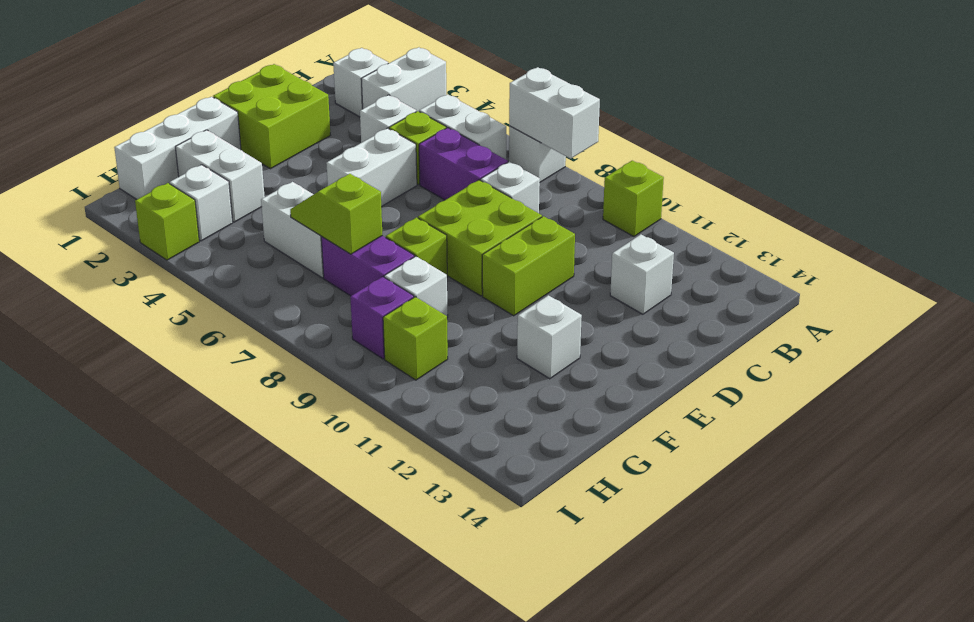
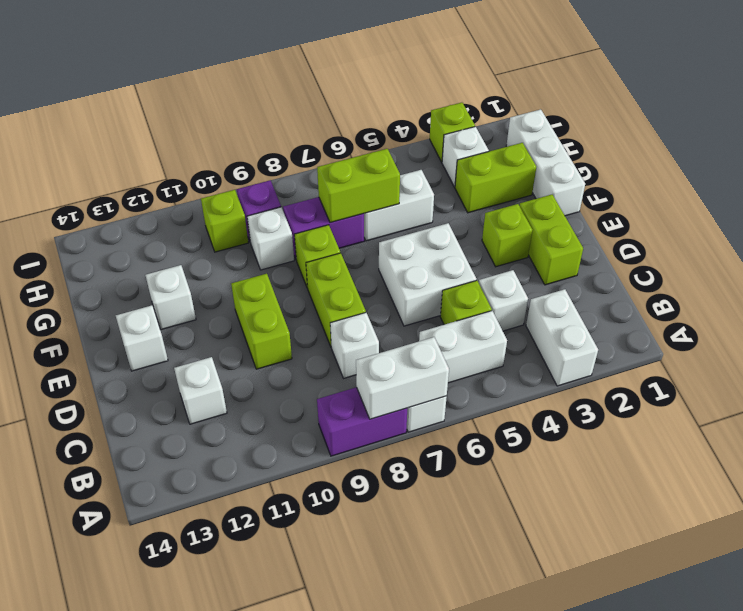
lime brick A10 level 1 -> lime brick E3 level 1
white brick B2 level 1 -> white brick E13 level 1
purple brick C6:C7 level 1 -> purple brick A8:A9 level 1
lime brick D1:E2 level 1 -> lime brick D2:E2 level 1
white brick D5:E5 level 1 -> white brick D5:E6 level 1
lime brick D8:E9 level 1 -> lime brick D8:E8 level 1
white brick G2:G3 level 1 -> lime brick G2:G3 level 1
lime slope G6:G7 level 2 top 7 -> lime brick G6:G7 level 2

